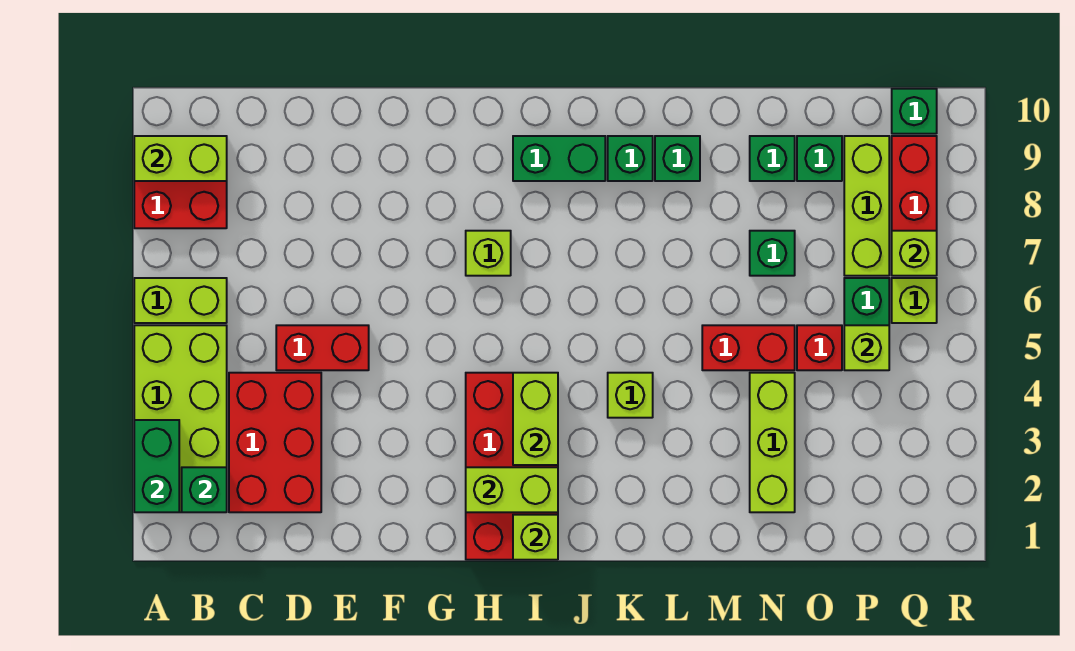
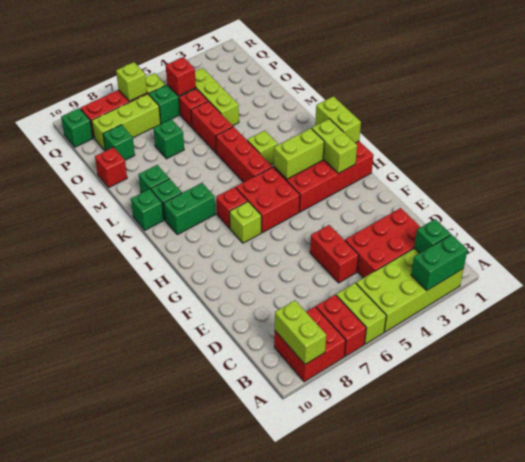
none -> red brick A7:B7 level 1
none -> red brick H5:I6 level 1
lime brick I1 level 2 -> lime brick I1:J1 level 2
none -> red brick I7 level 1
green brick I9:J9 level 1 -> green brick J8:J9 level 1
none -> red brick J5:L5 level 1
lime brick N2:N4 level 1 -> lime brick N4:P4 level 1
green brick N9 level 1 -> green brick K10 level 1
none -> red brick N10 level 1
lime brick P5 level 2 -> red brick P5 level 2

